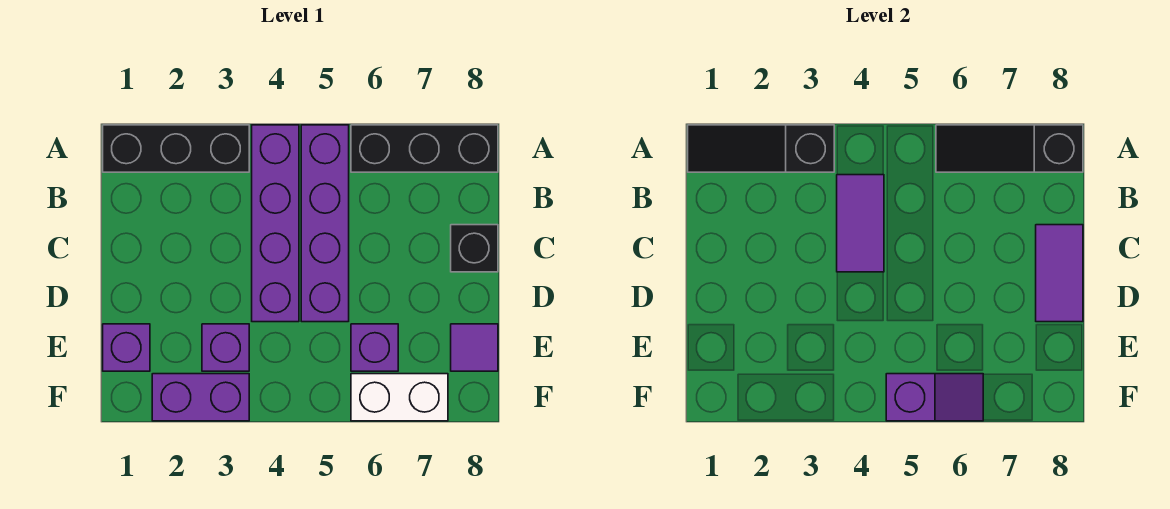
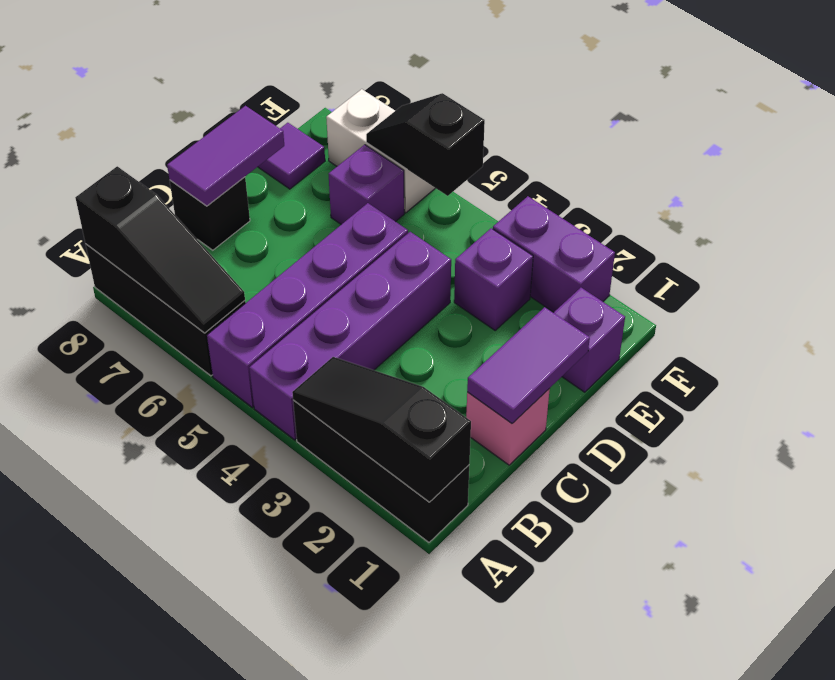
black slope A1:A3 level 2 top 3 -> black slope A1:A3 level 2 top 1
purple tile B4:C4 level 2 -> purple tile C1:D1 level 2
none -> pink brick C1 level 1
purple slope F5:F6 level 2 top 5 -> black slope F5:F6 level 2 top 5

